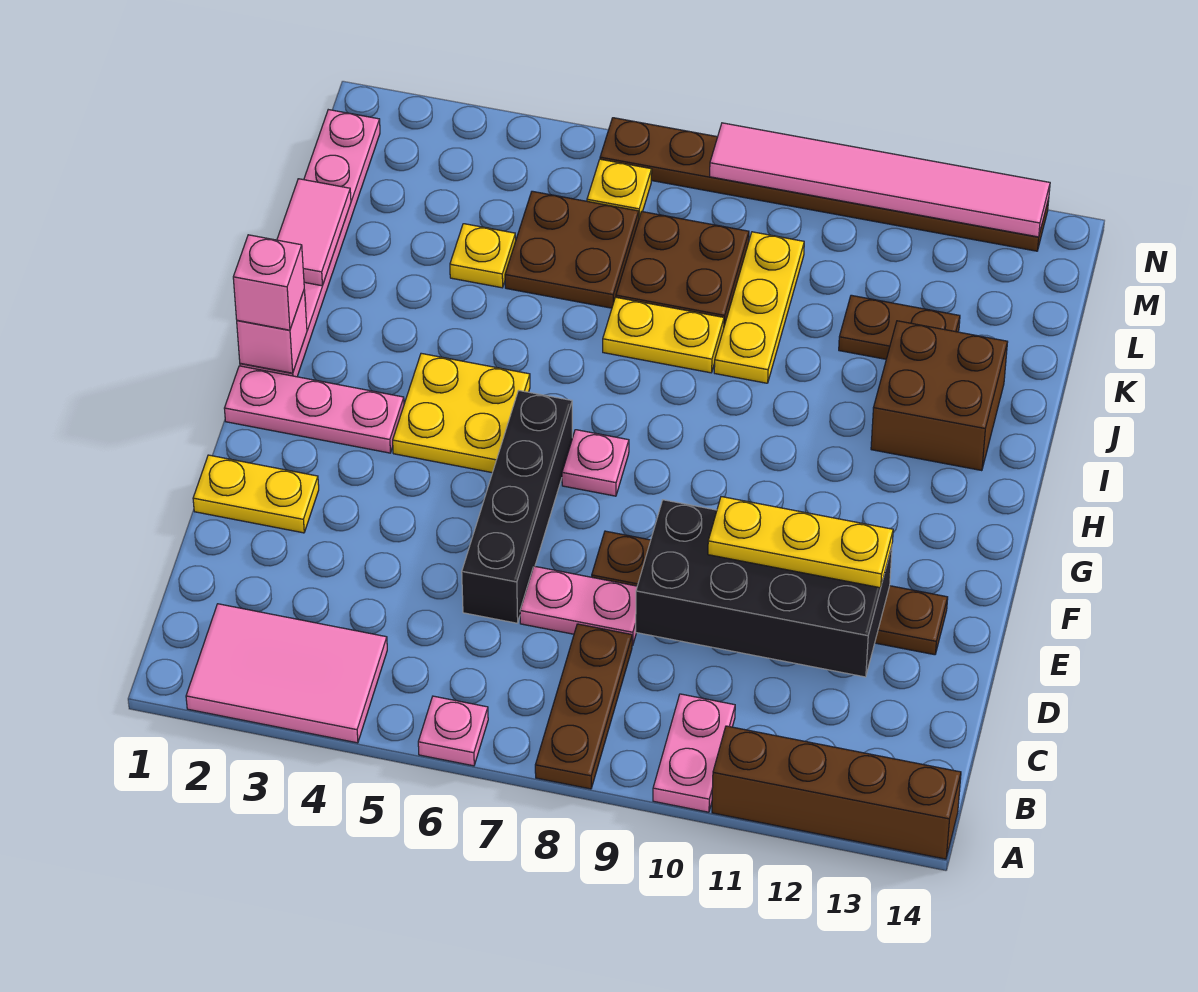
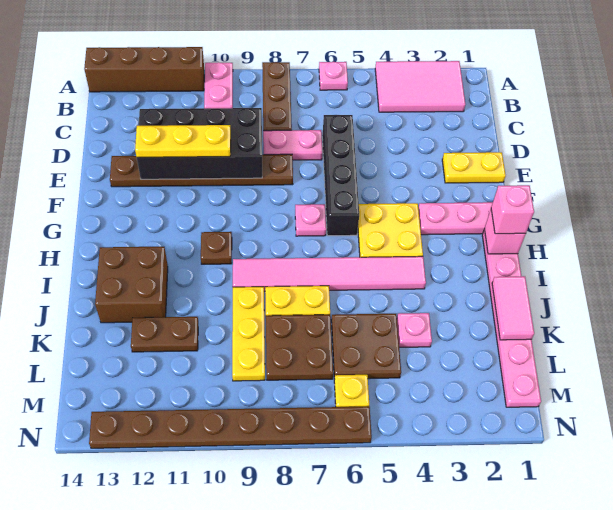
none -> brown plate H10 level 1
yellow plate K4 level 1 -> pink plate K4 level 1
pink tile N8:N13 level 2 -> pink tile I4:I9 level 1

